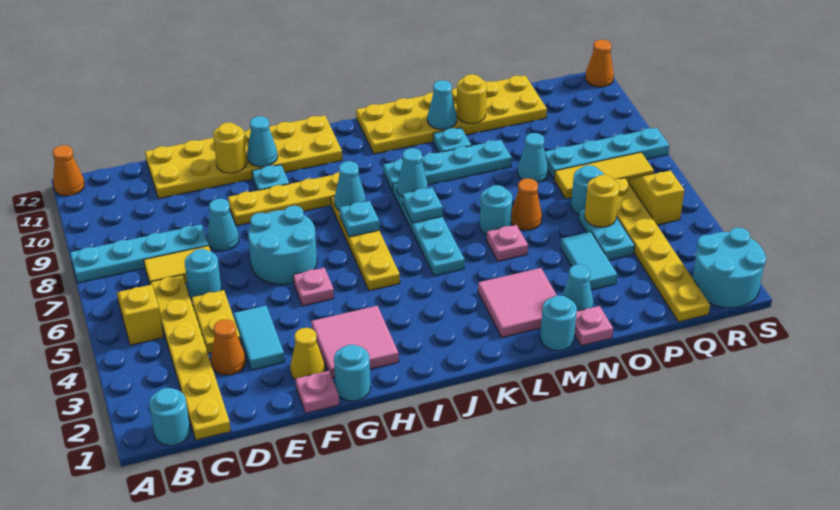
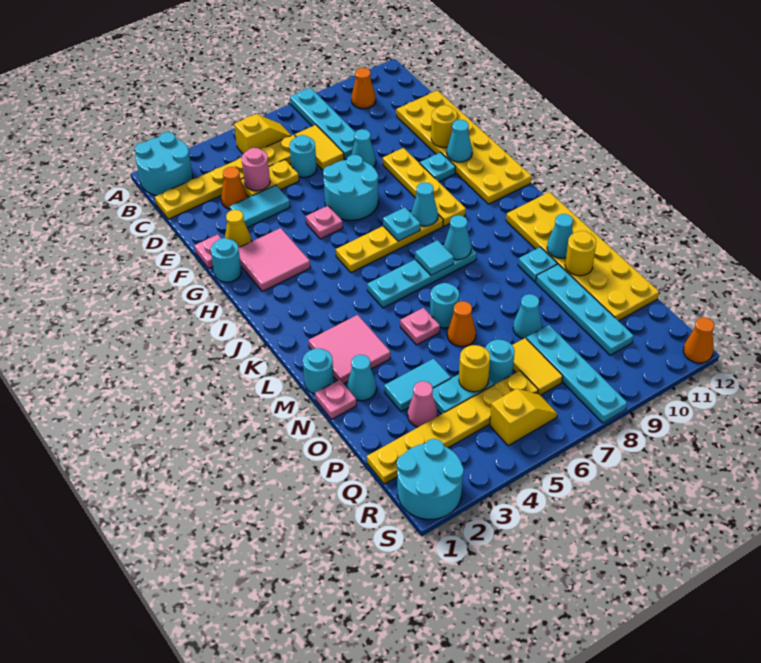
orange cone A12 level 1 -> orange cone B10 level 1
cyan round brick B1 level 1 -> cyan round brick A1:B2 level 1
none -> pink round brick D4 level 2
cyan plate K7 level 2 -> cyan tile K7 level 2
cyan plate K9:N9 level 1 -> cyan plate N10:Q10 level 1
none -> pink cone P3 level 1
yellow tile P7:R7 level 1 -> yellow tile P7:Q7 level 1

